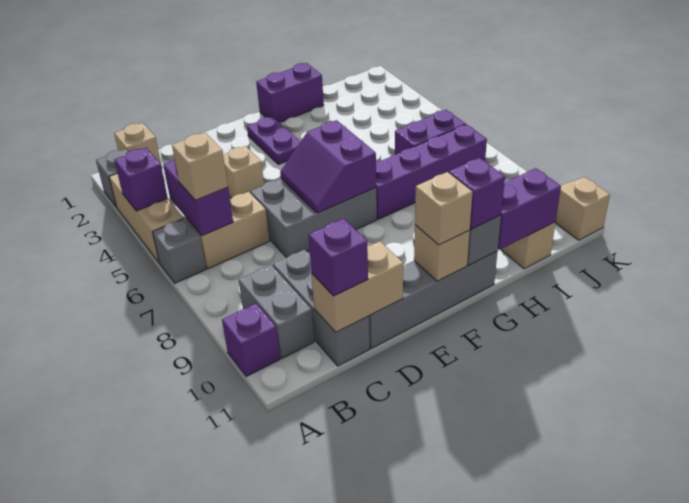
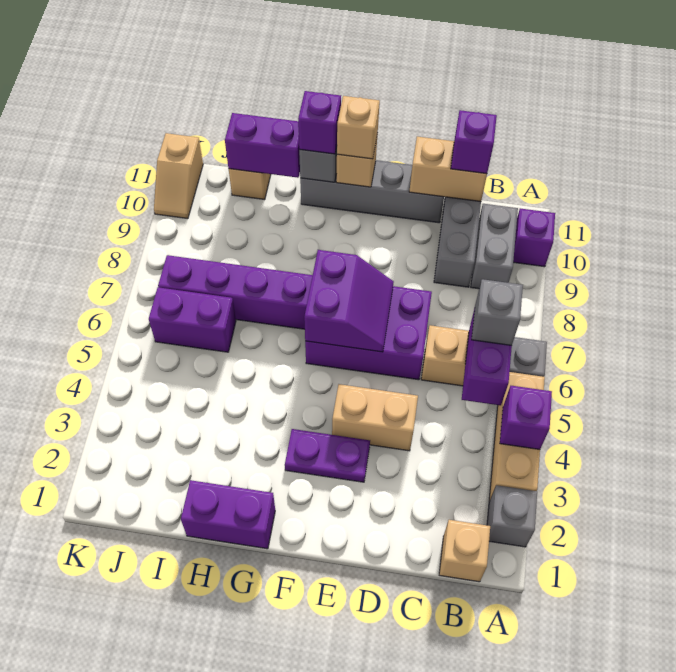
tan brick B6 level 3 -> grey brick B6 level 3
tan brick D4 level 1 -> tan brick D4:E4 level 1
grey brick D6:F7 level 1 -> purple brick D6:F7 level 1
purple plate F2:F3 level 1 -> purple plate E3:F3 level 1

